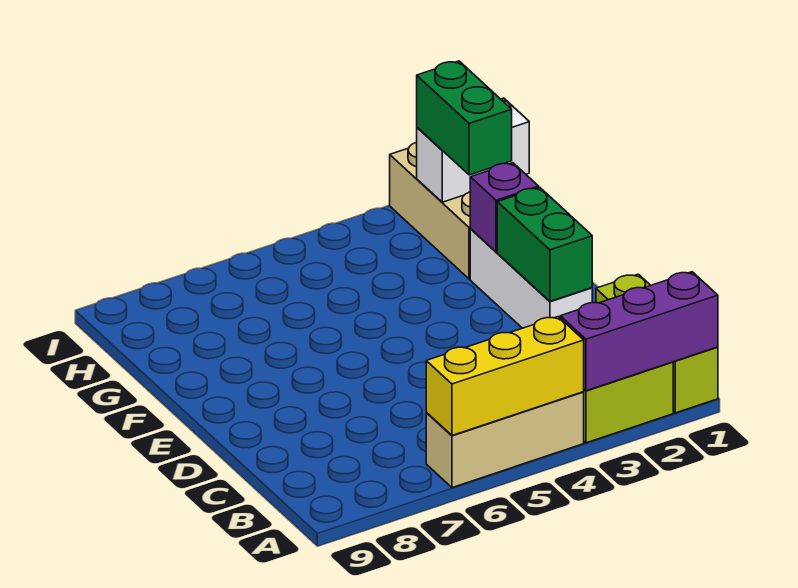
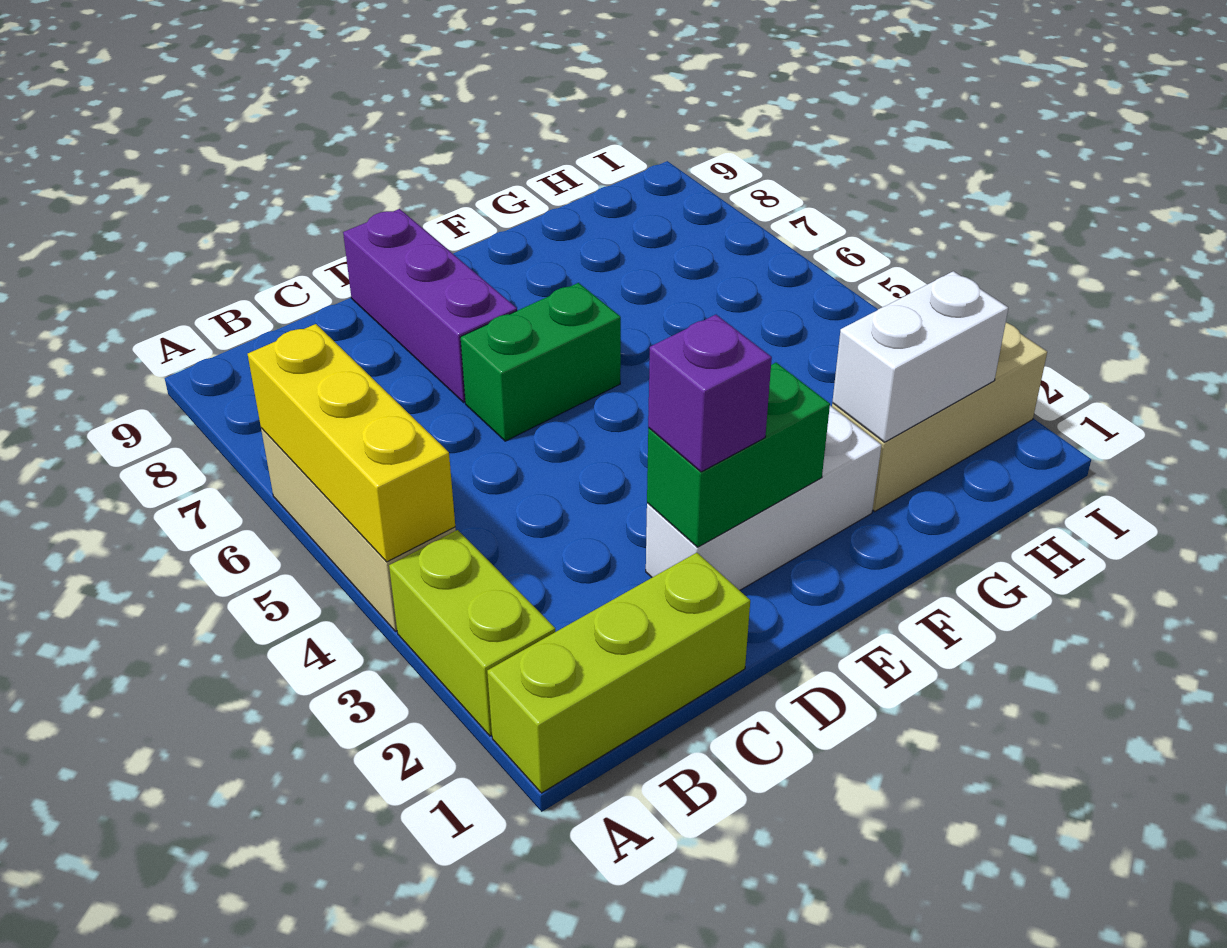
purple brick A1:A3 level 2 -> purple brick D7:D9 level 1
purple brick F2 level 2 -> purple brick D2 level 3
green brick G2:H2 level 3 -> green brick D6:E6 level 1
white brick H1:H2 level 2 -> white brick G2:H2 level 2

